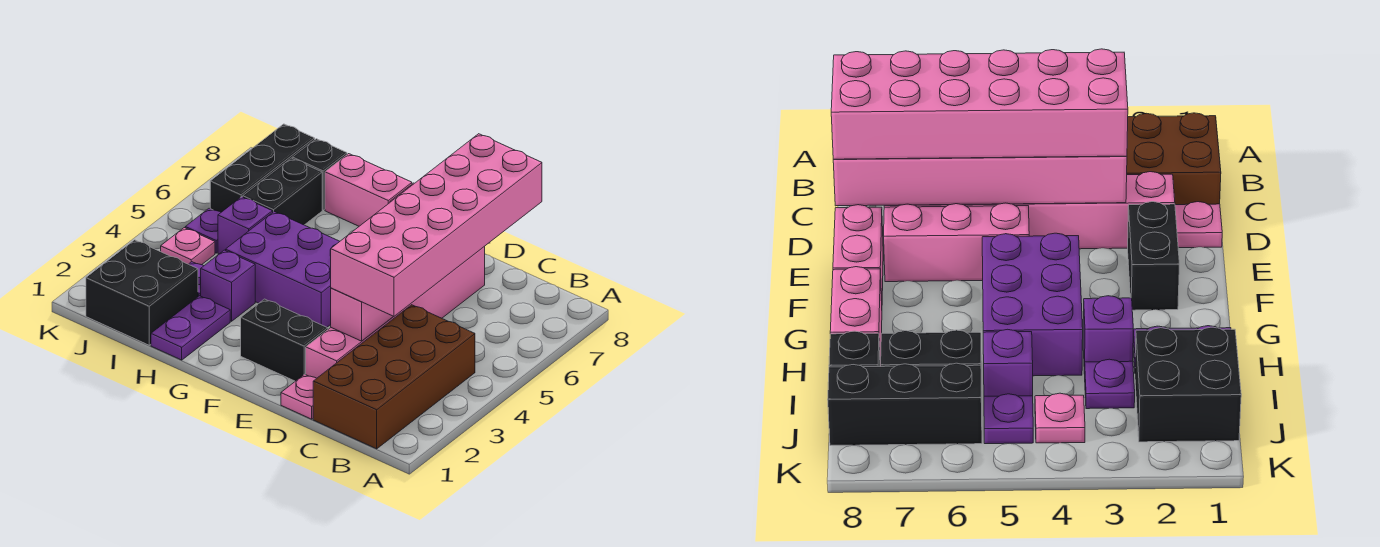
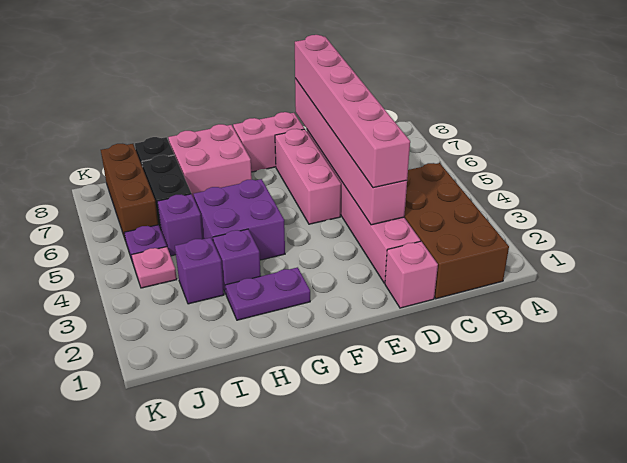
pink brick C3:D8 level 3 -> pink brick D3:D8 level 3
pink plate D1 level 1 -> pink brick D1 level 1
black brick E2:F2 level 1 -> none
purple brick F4:H5 level 1 -> purple brick G4:H5 level 1
pink brick G8:H8 level 1 -> pink brick G7:H8 level 1
purple plate H1:H2 level 1 -> purple plate G2:H2 level 1
black brick I1:J2 level 1 -> none
purple plate I3 level 1 -> purple brick I3 level 1
black brick J6:J8 level 1 -> brown brick J6:J8 level 1

